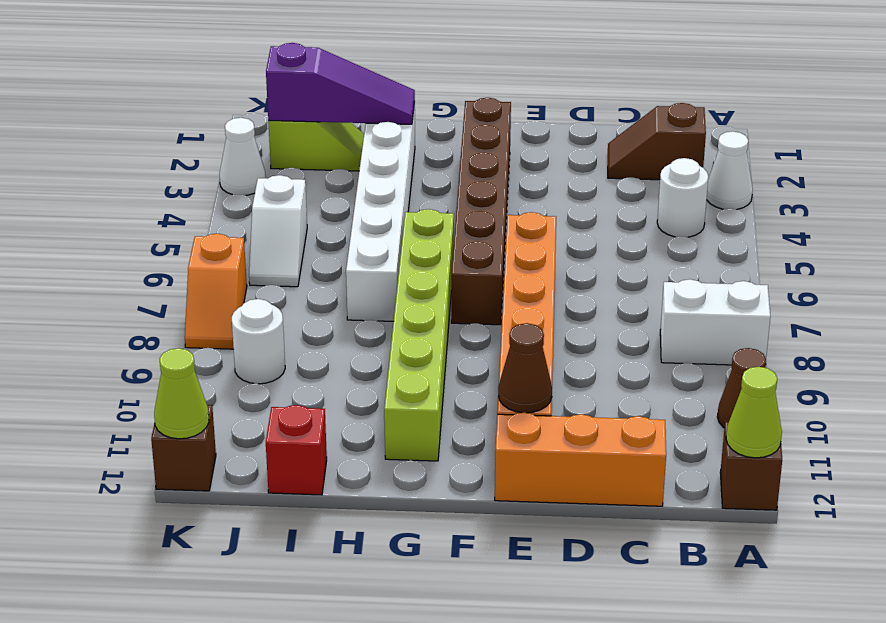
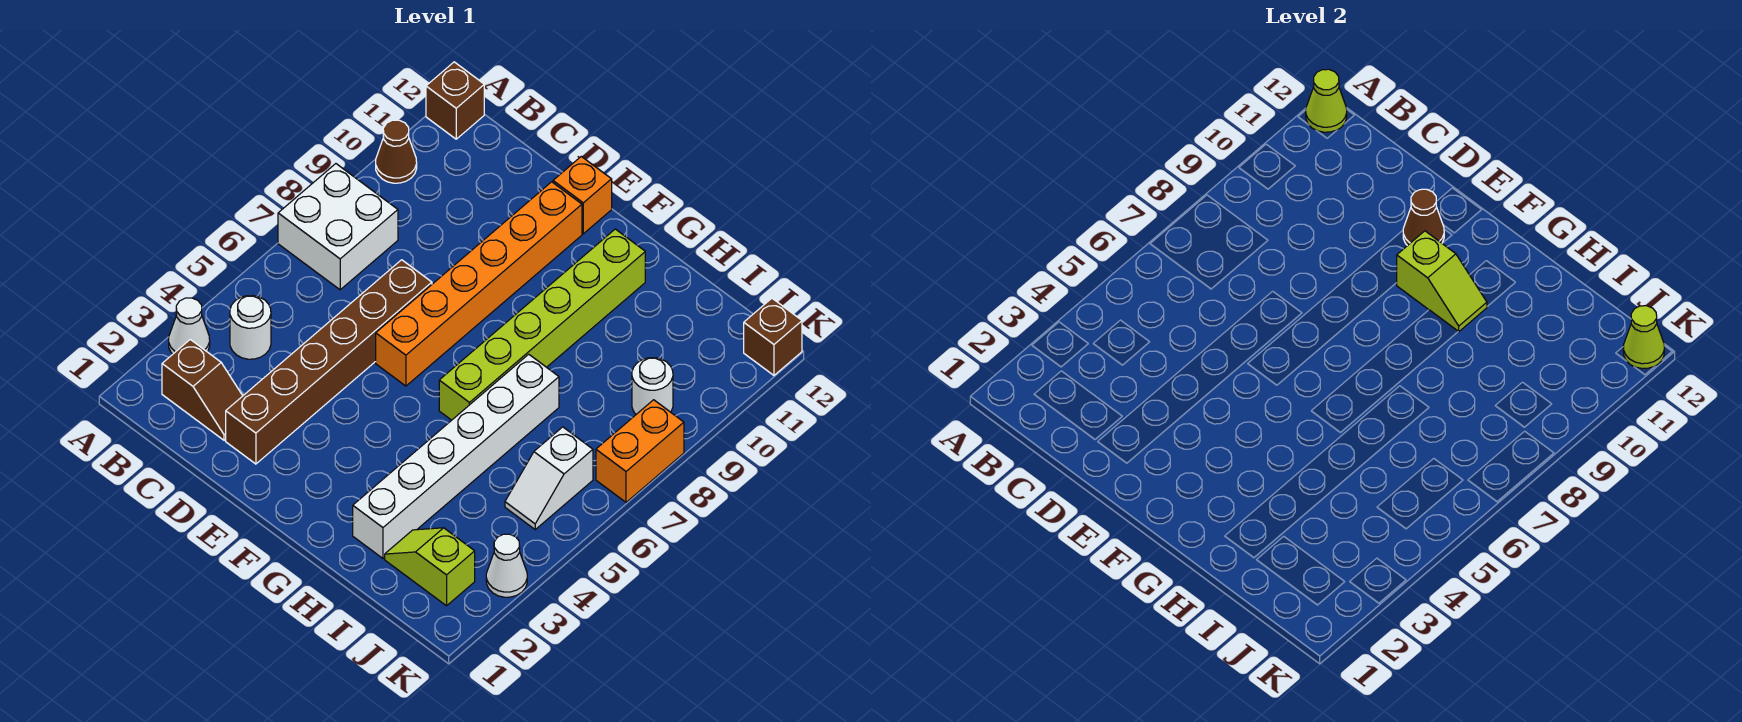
white brick A8:B8 level 1 -> white brick A7:B8 level 1
orange brick C12:E12 level 1 -> orange brick E12 level 1
brown brick F2:F7 level 1 -> brown brick D2:D7 level 1
none -> lime slope F10:G10 level 2 top F
purple slope H2:J2 level 2 top J -> none
red brick I12 level 1 -> none
white slope J5:J6 level 1 top 5 -> white slope J5:J6 level 1 top 6
orange slope K7:K8 level 1 top 7 -> orange brick K7:K8 level 1

